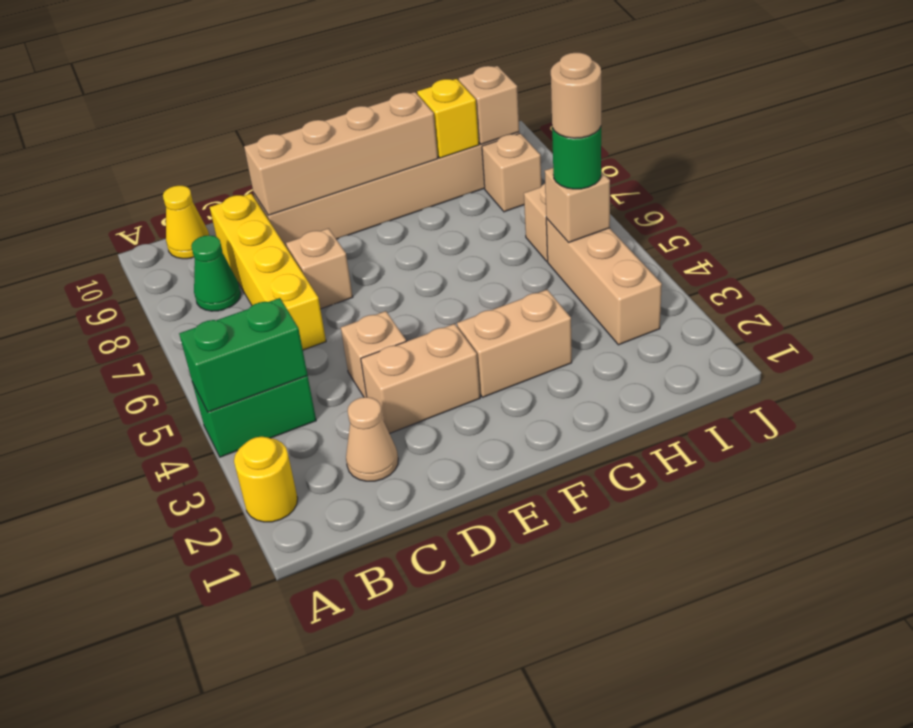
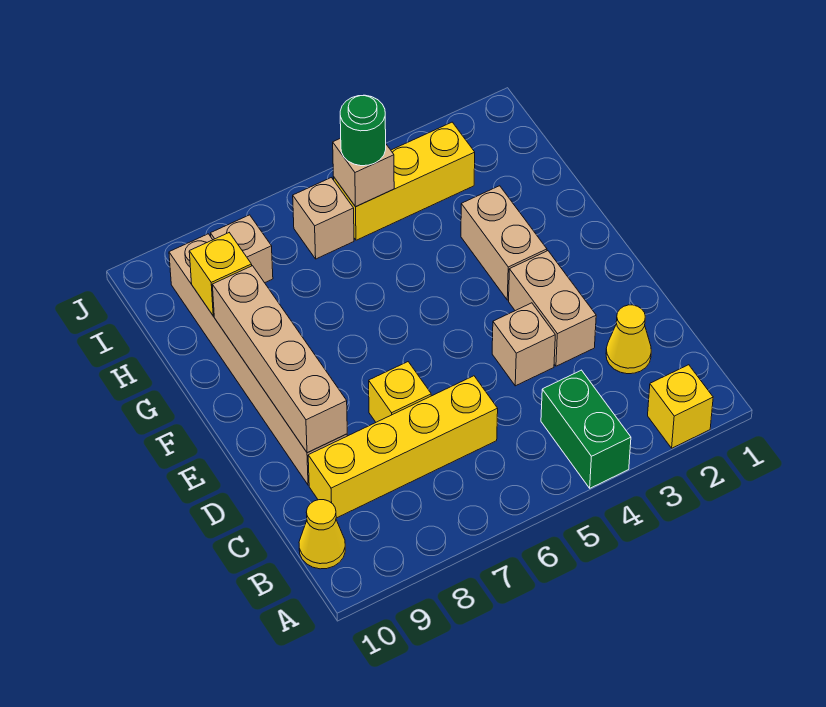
yellow round brick A2 level 1 -> yellow brick A2 level 1
green brick A4:B4 level 2 -> none
green cone B8 level 1 -> none
tan cone C2 level 1 -> yellow cone C2 level 1
tan brick D7 level 1 -> yellow brick D7 level 1
tan brick I3:I5 level 1 -> yellow brick I3:I5 level 1
tan round brick I5 level 4 -> none
tan brick I9 level 2 -> none

